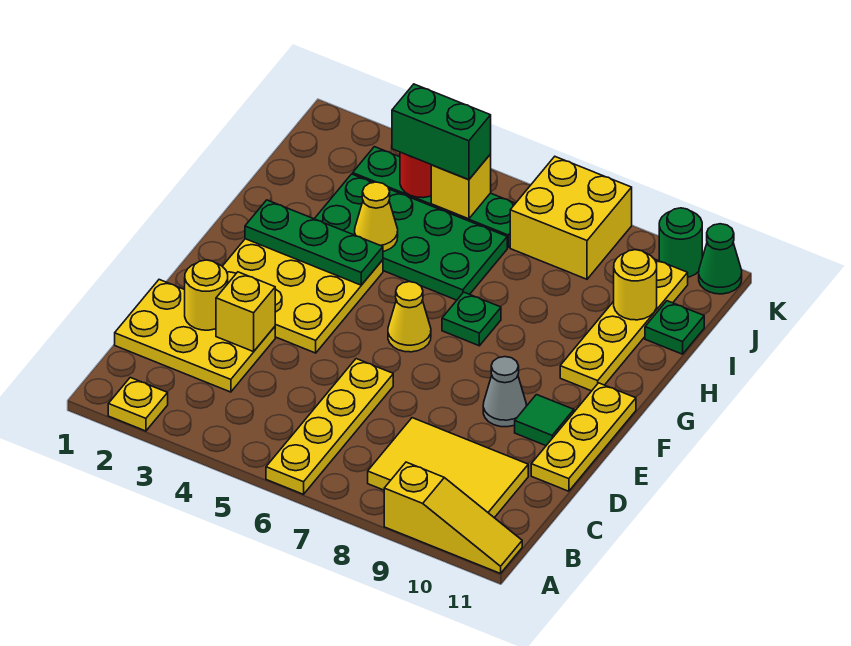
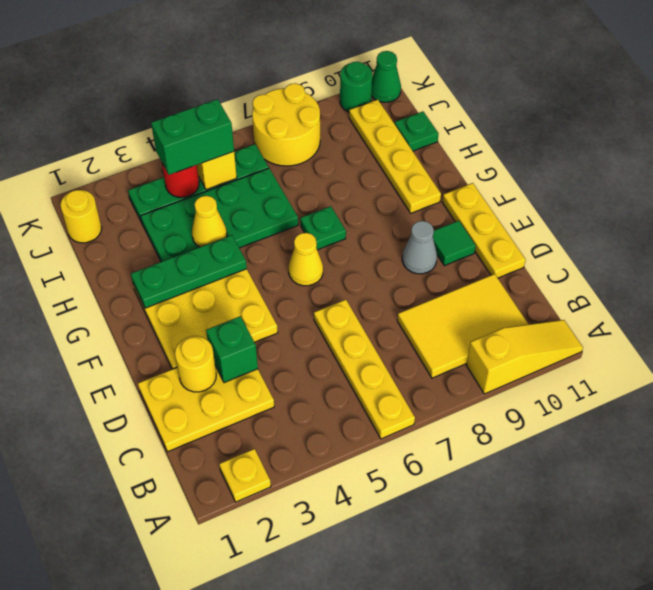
yellow brick D3 level 2 -> green brick D3 level 2
yellow round brick I10 level 2 -> yellow round brick J1 level 1
yellow brick J7:K8 level 1 -> yellow round brick J7:K8 level 1

